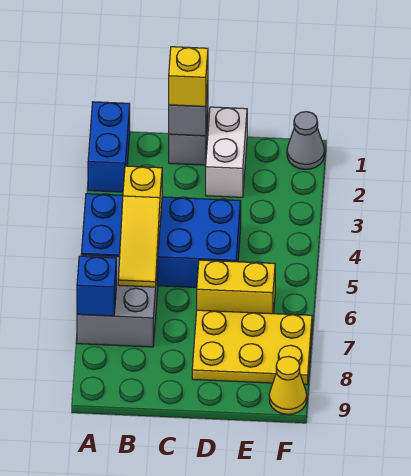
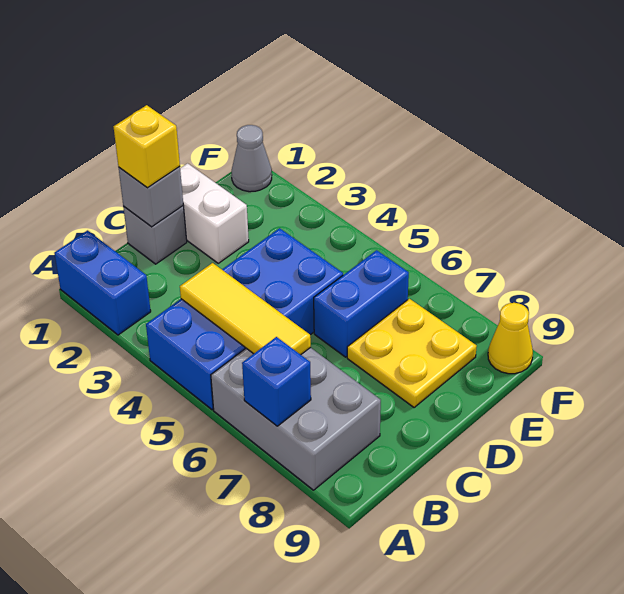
grey brick A6:B7 level 1 -> grey brick A6:B8 level 1
yellow slope B4:B6 level 2 top 4 -> yellow tile B4:B6 level 2
yellow brick D6:E6 level 1 -> blue brick D6:E6 level 1
yellow plate D7:F8 level 1 -> yellow plate D7:E8 level 1

